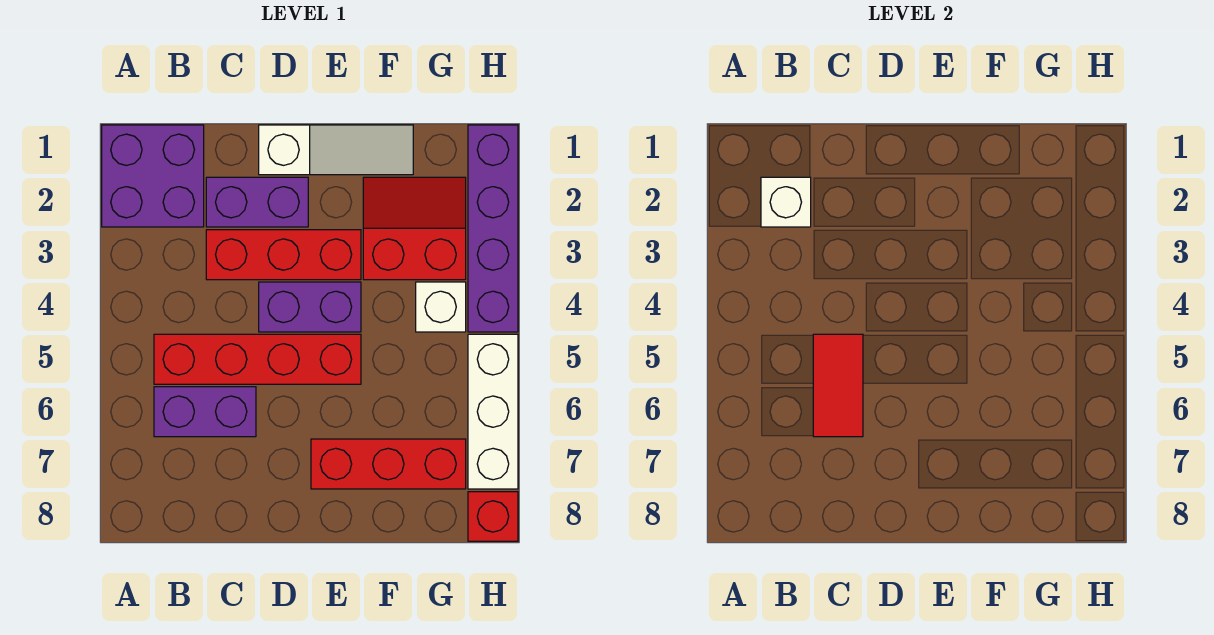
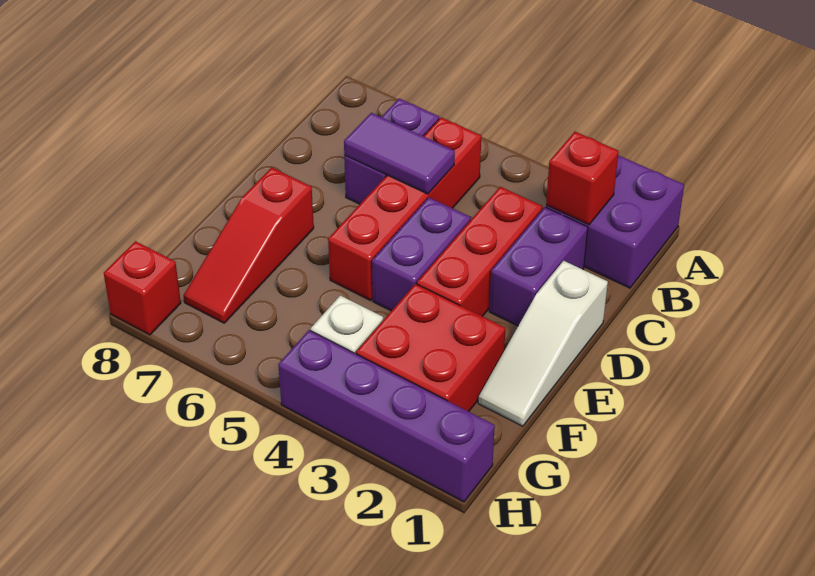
white brick B2 level 2 -> red brick B2 level 2
red tile C5:C6 level 2 -> purple tile C5:C6 level 2
red brick E7:G7 level 1 -> red slope E7:G7 level 1 top E
red slope F2:G3 level 1 top 3 -> red brick F2:G3 level 1
white brick H5:H7 level 1 -> none

